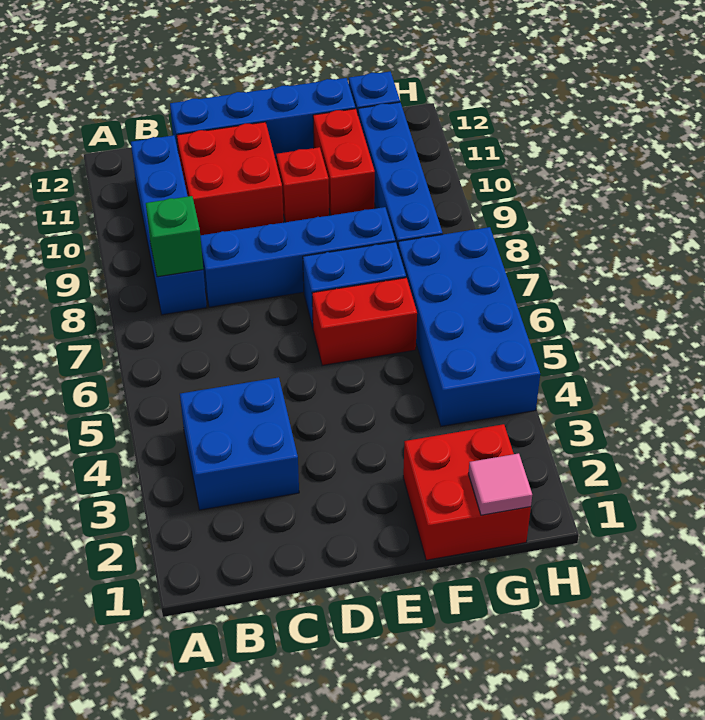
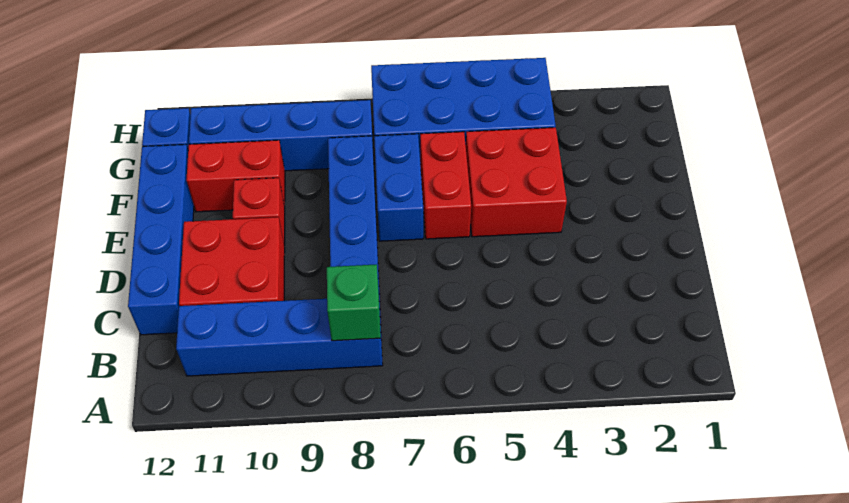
blue brick B3:C4 level 1 -> none
red brick F1:G2 level 1 -> red brick E4:F5 level 1
pink tile G1 level 2 -> none

